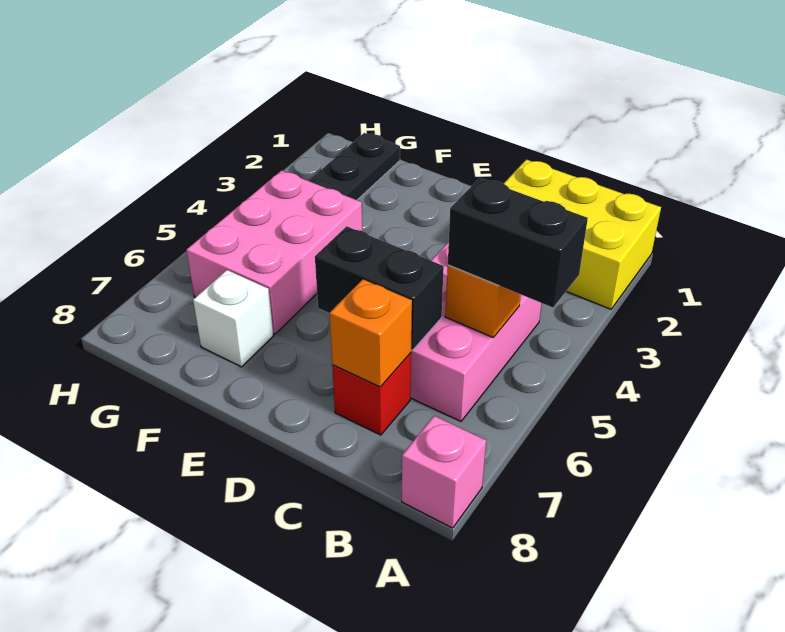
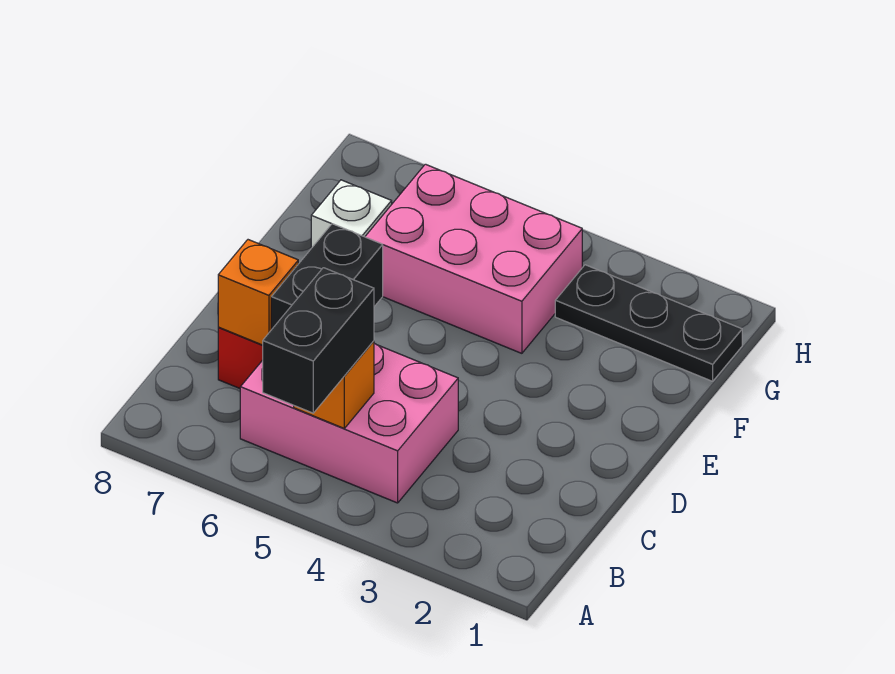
yellow brick A1:C2 level 1 -> none
pink brick A8 level 1 -> none

